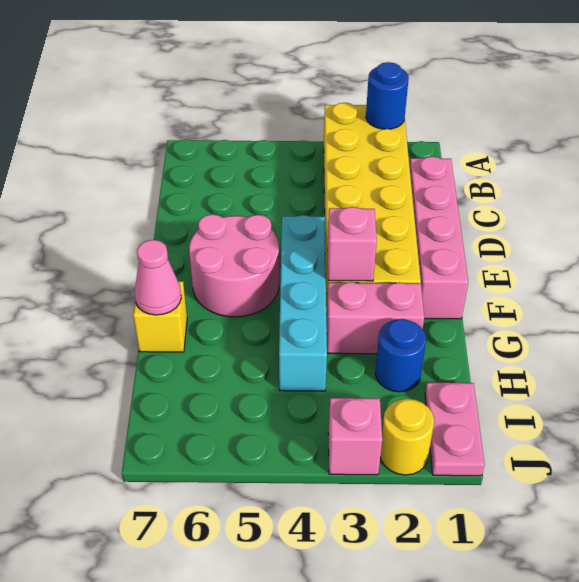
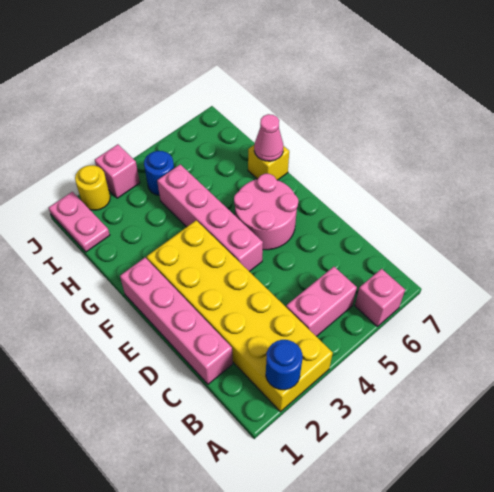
cyan brick E4:H4 level 1 -> pink brick E4:H4 level 1
pink brick F3 level 2 -> pink brick A6 level 1
pink brick G2:G3 level 1 -> pink brick B4:B5 level 1
blue round brick H2 level 1 -> blue round brick I4 level 1

